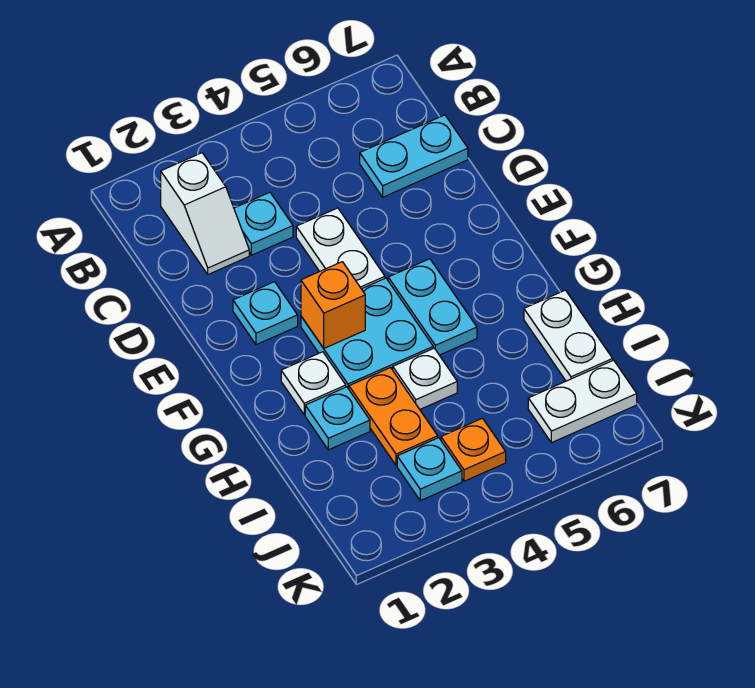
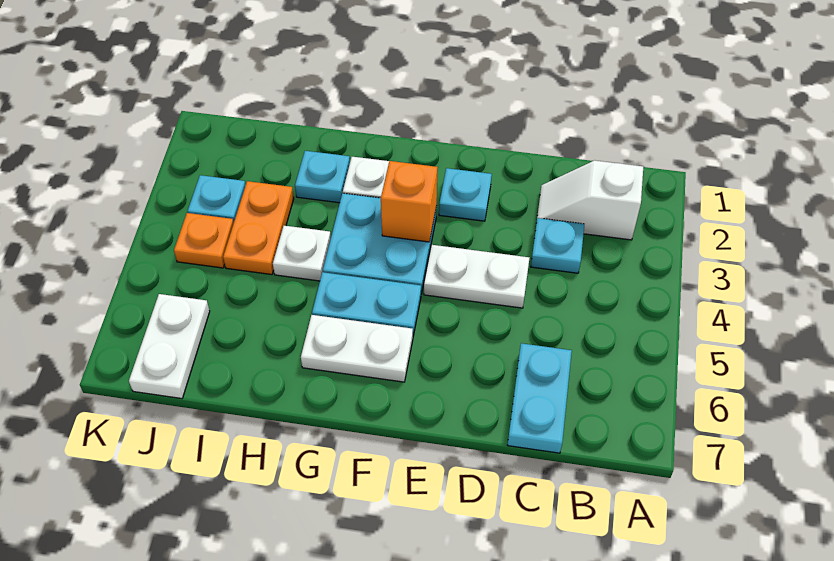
orange plate H3:I3 level 1 -> orange plate I3:I4 level 1
white plate H7:I7 level 1 -> white plate F6:G6 level 1

